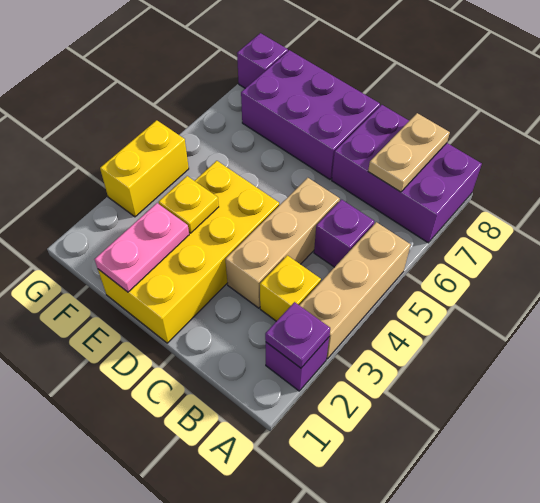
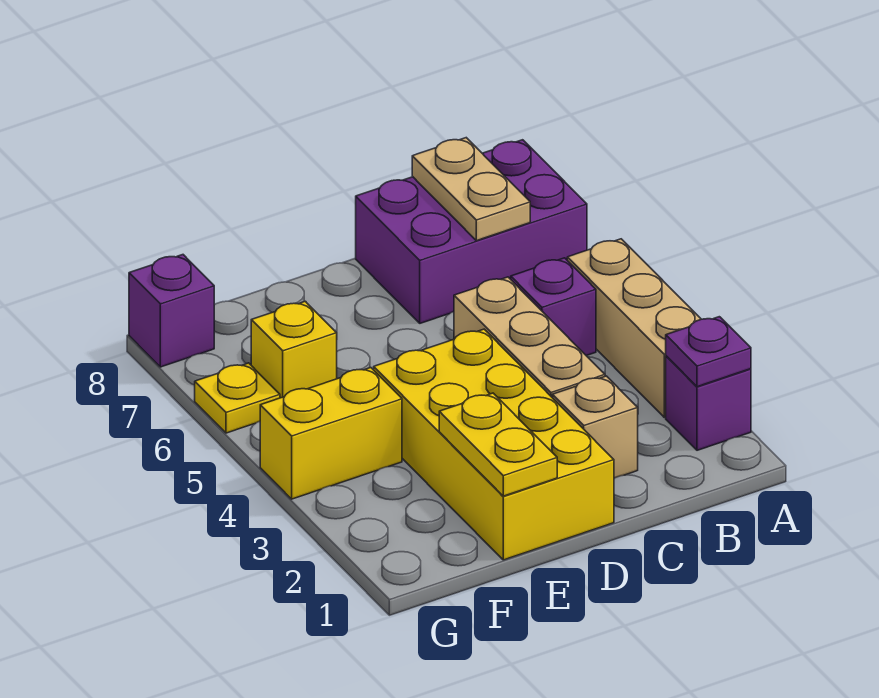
yellow brick B3 level 1 -> yellow brick F6 level 1
none -> tan brick C2 level 1
purple brick D7:F8 level 1 -> none
pink plate E1:E2 level 2 -> yellow plate E1:E2 level 2
yellow plate E3 level 2 -> yellow plate G6 level 1
yellow brick G3:G4 level 1 -> yellow brick F4:G4 level 1

